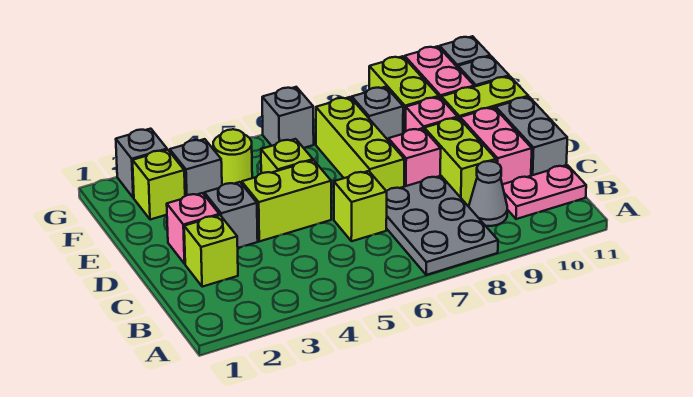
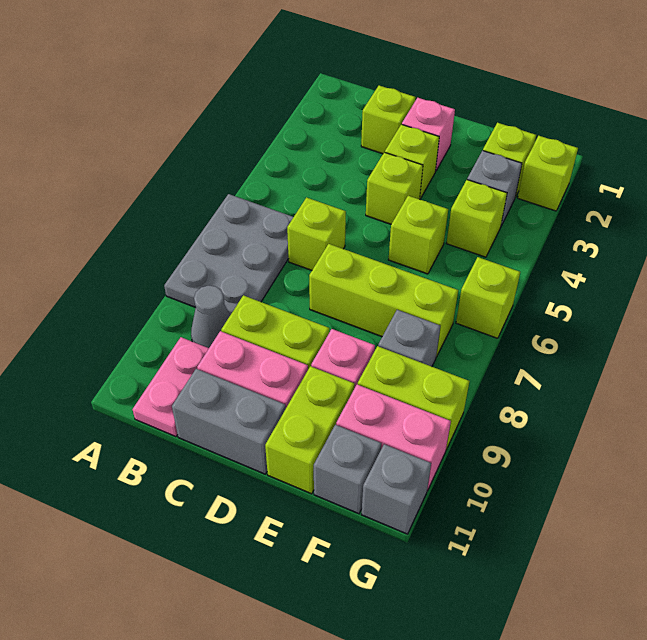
grey plate A7:C8 level 1 -> grey plate A6:B8 level 1
grey brick D3 level 1 -> lime brick D3 level 1
lime brick D4:D5 level 1 -> lime brick D4 level 1
pink brick D8 level 1 -> none
lime round brick F4 level 1 -> lime brick F4 level 1
grey brick G2 level 1 -> lime brick G2 level 1
grey brick G6 level 1 -> lime brick G6 level 1

